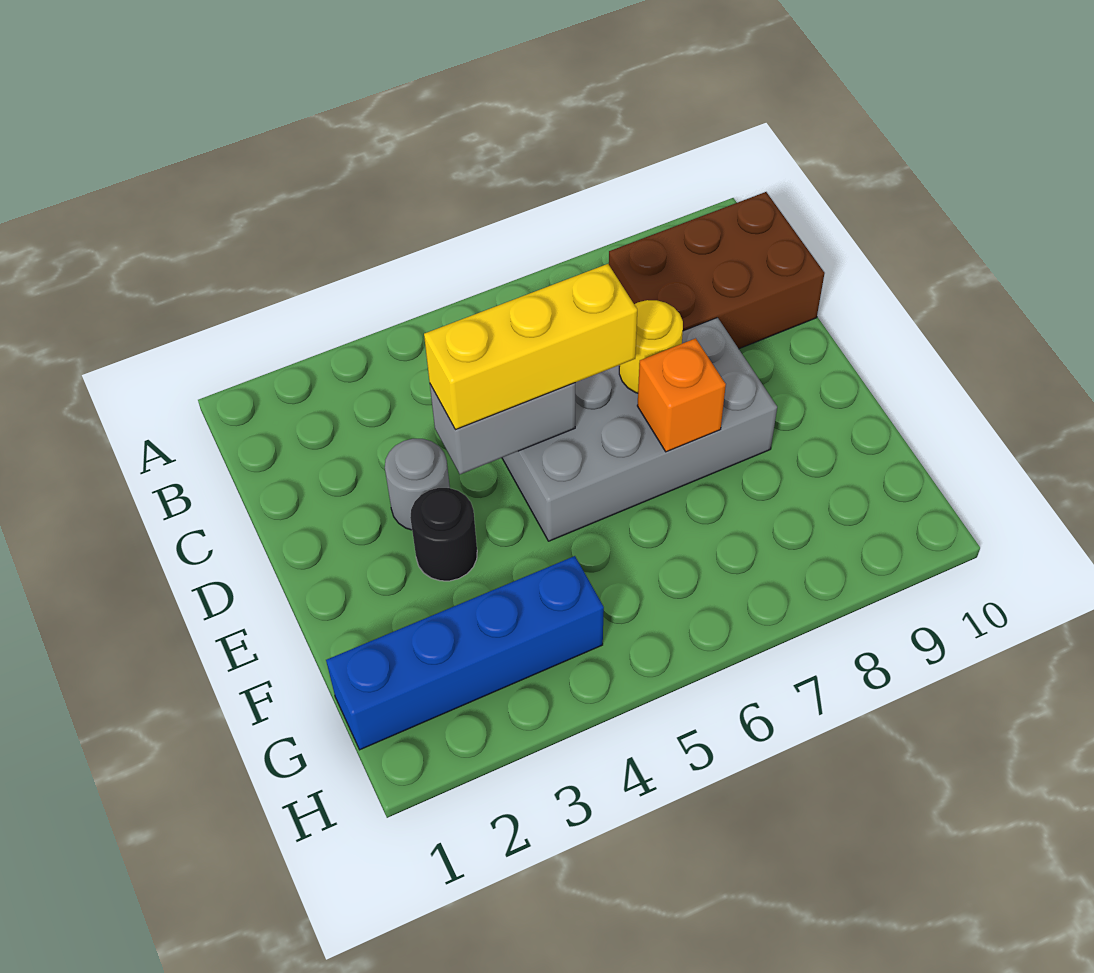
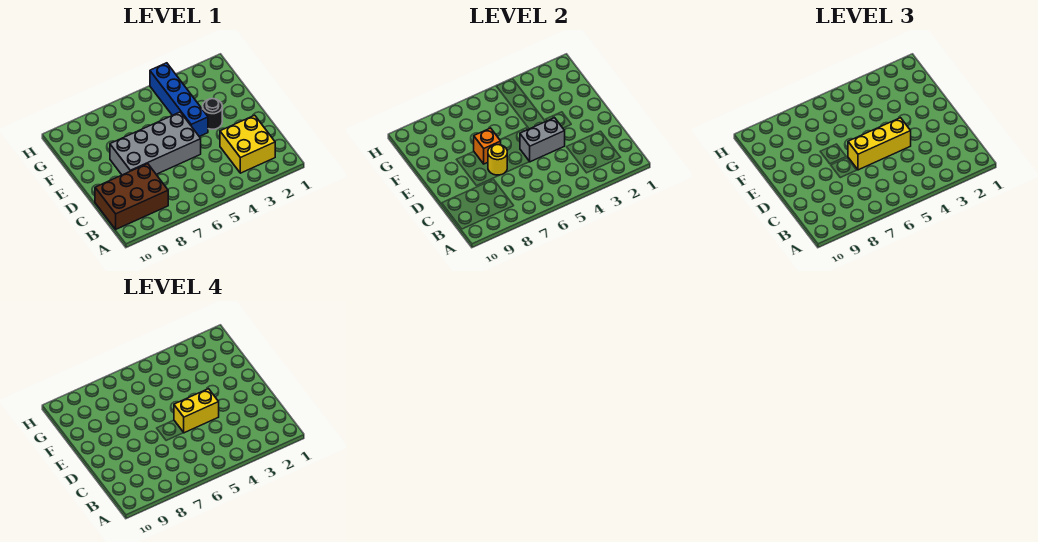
none -> yellow brick B2:C3 level 1
grey round brick D3 level 1 -> none
none -> yellow brick D4:D5 level 4
blue brick G1:G4 level 1 -> blue brick E4:H4 level 1

